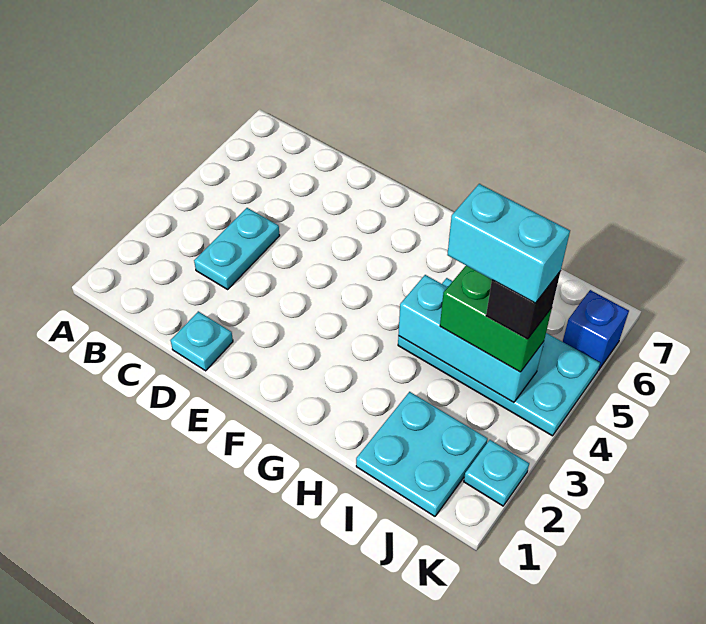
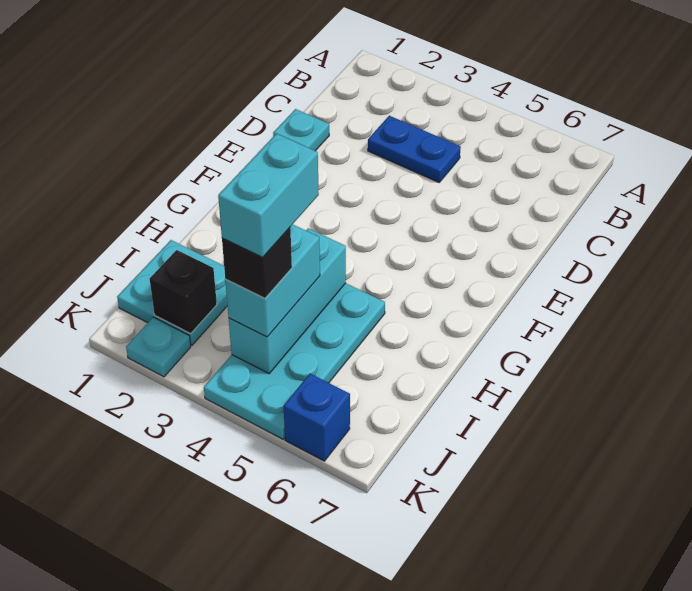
cyan plate C3:C4 level 1 -> blue plate C3:C4 level 1
green brick I4:J4 level 3 -> cyan brick I4:J4 level 3
none -> black brick J2 level 2

